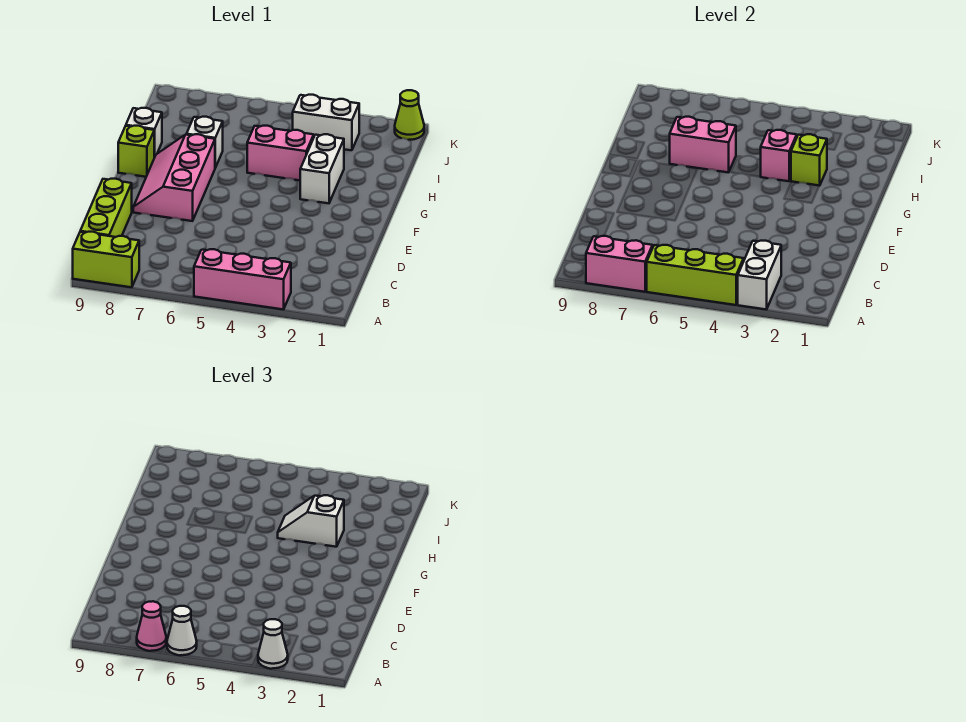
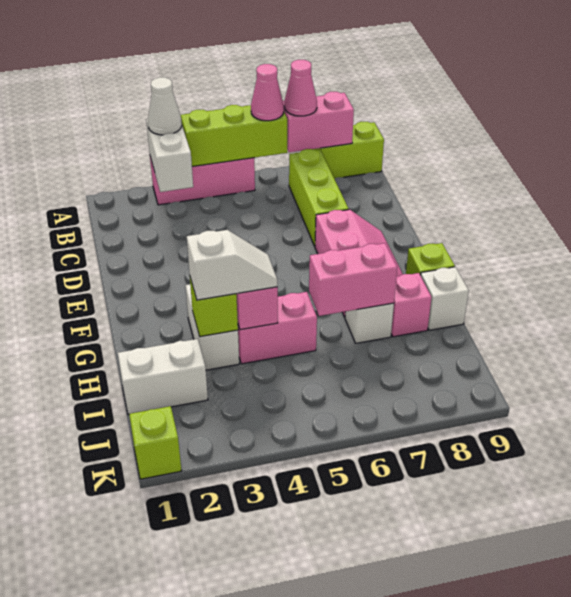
white cone A6 level 3 -> pink cone A6 level 3
lime brick B9:D9 level 1 -> lime brick B7:D7 level 1
none -> pink brick H8 level 1
white brick J3:J4 level 1 -> white brick I1:I2 level 1
lime cone K1 level 1 -> lime brick K1 level 1

